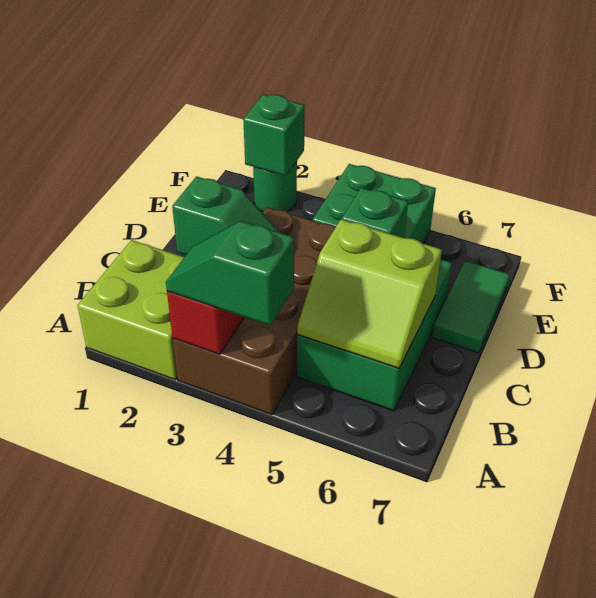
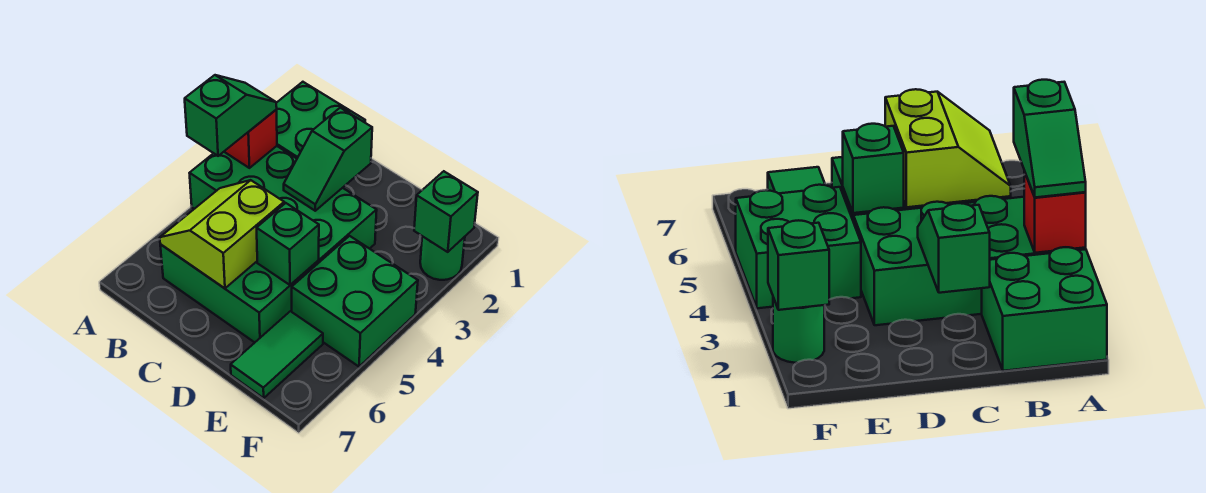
lime brick A1:B2 level 1 -> green brick A1:B2 level 1
brown brick A3:D4 level 1 -> green brick A3:D4 level 1
green tile D7:E7 level 1 -> green tile E6:E7 level 1

